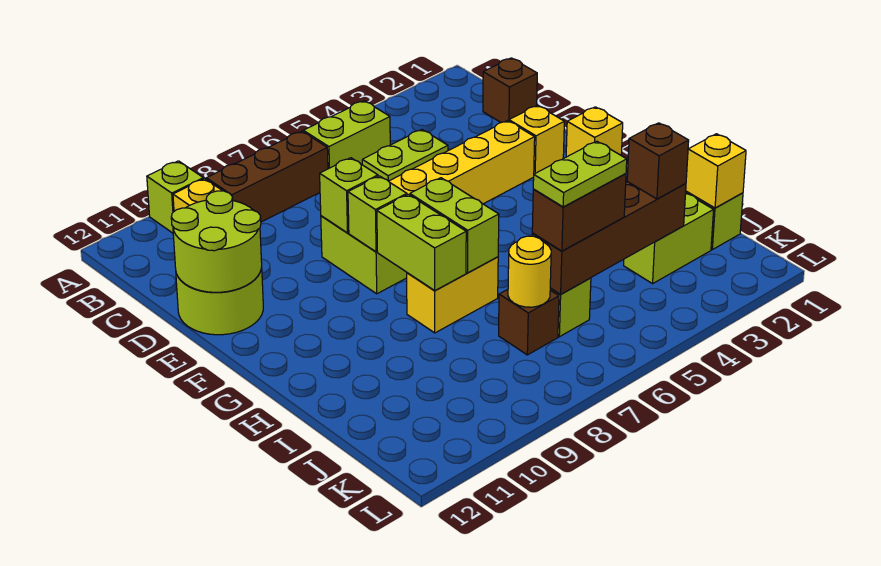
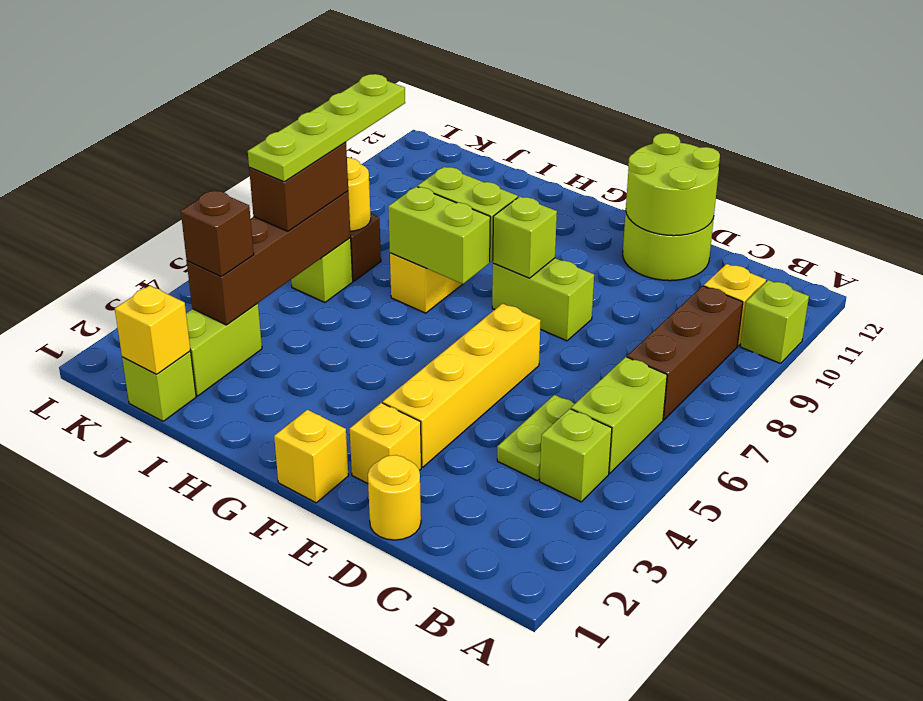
brown brick C1 level 1 -> none
none -> yellow round brick D1 level 1
lime brick E8 level 2 -> lime brick B4 level 1
lime plate J5:J6 level 4 -> lime plate J5:J8 level 4

